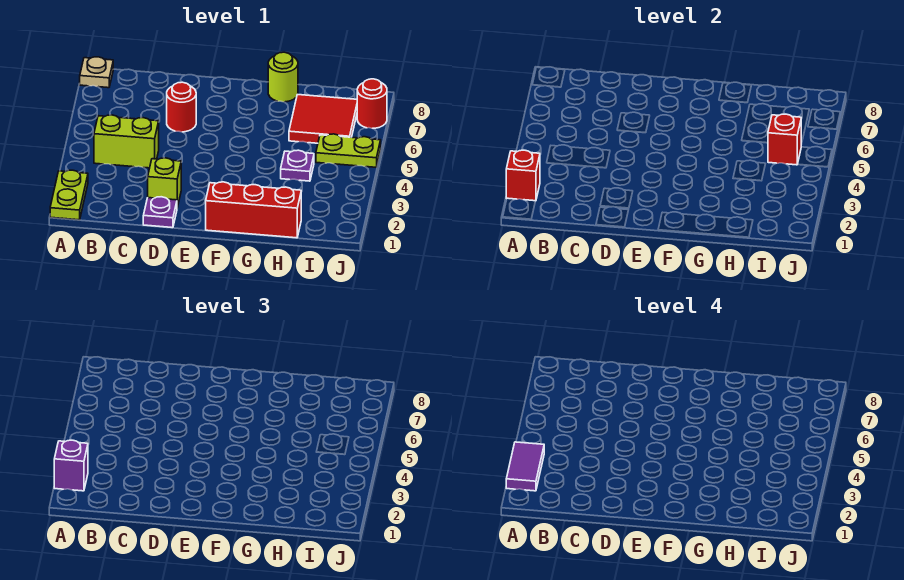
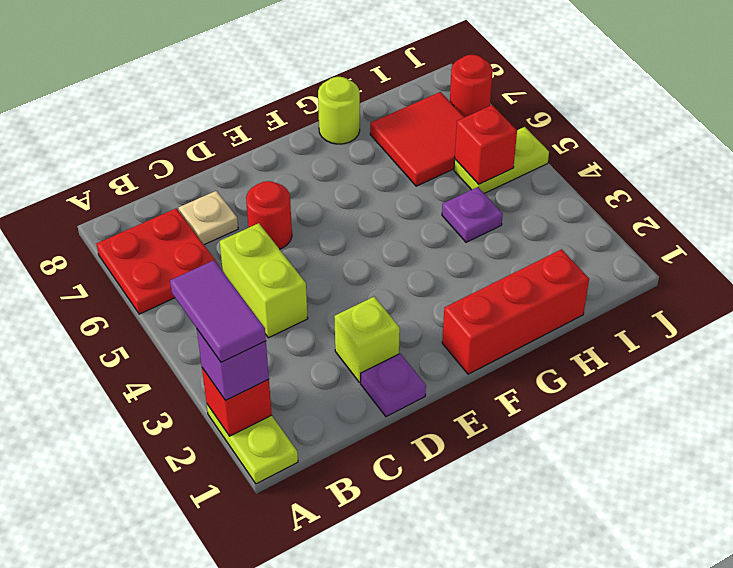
none -> red plate A6:B7 level 1
tan plate A8 level 1 -> tan plate C7 level 1
lime brick B4:C4 level 1 -> lime brick C4:C5 level 1

